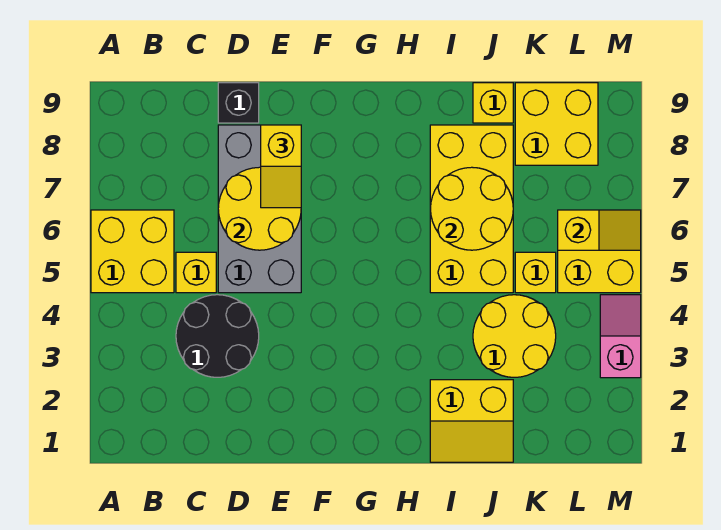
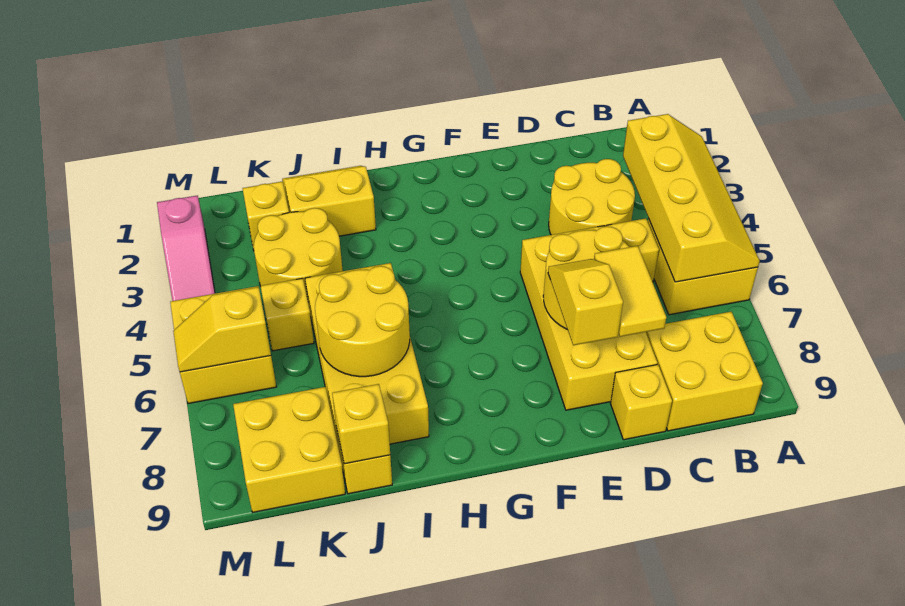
none -> yellow slope A3:B6 level 2 top B
none -> yellow brick B8:C9 level 1
black round brick C3:D4 level 1 -> yellow round brick C3:D4 level 1
grey brick D5:E8 level 1 -> yellow brick D5:E8 level 1
none -> yellow tile D7:D8 level 3
black brick D9 level 1 -> yellow brick D9 level 1
none -> yellow brick J9 level 2
none -> yellow brick K2 level 1
pink slope M3:M4 level 1 top 3 -> pink slope M2:M4 level 1 top 2

